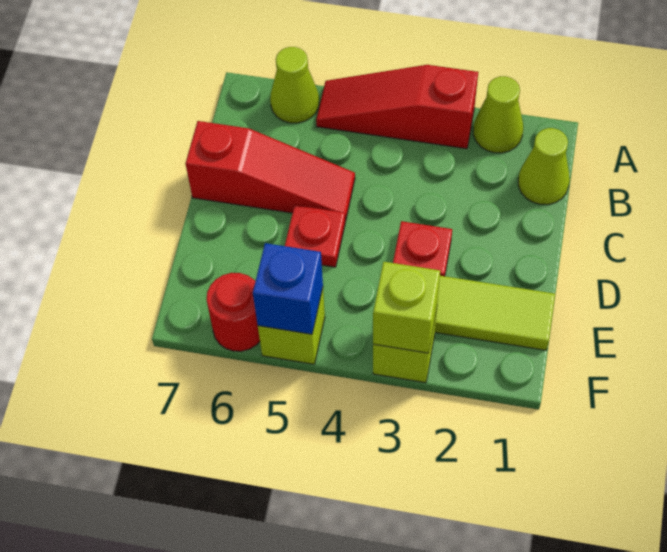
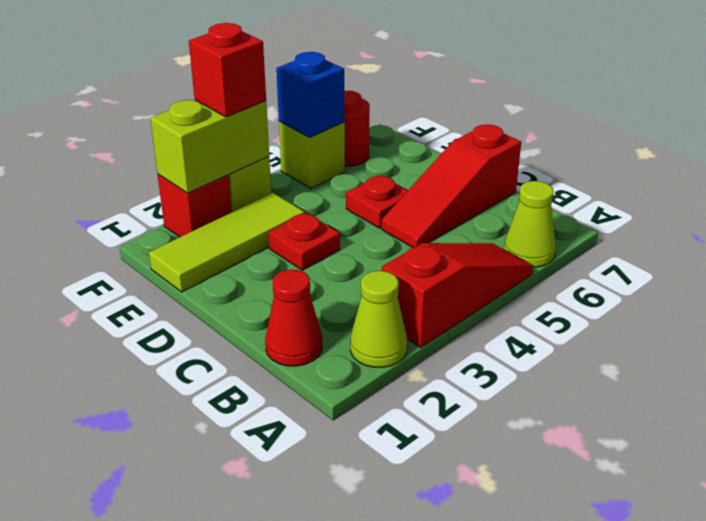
lime cone B1 level 1 -> red cone B1 level 1
none -> red brick F2 level 1
lime brick F3 level 2 -> lime brick F2:F3 level 2
none -> red brick F3 level 3

